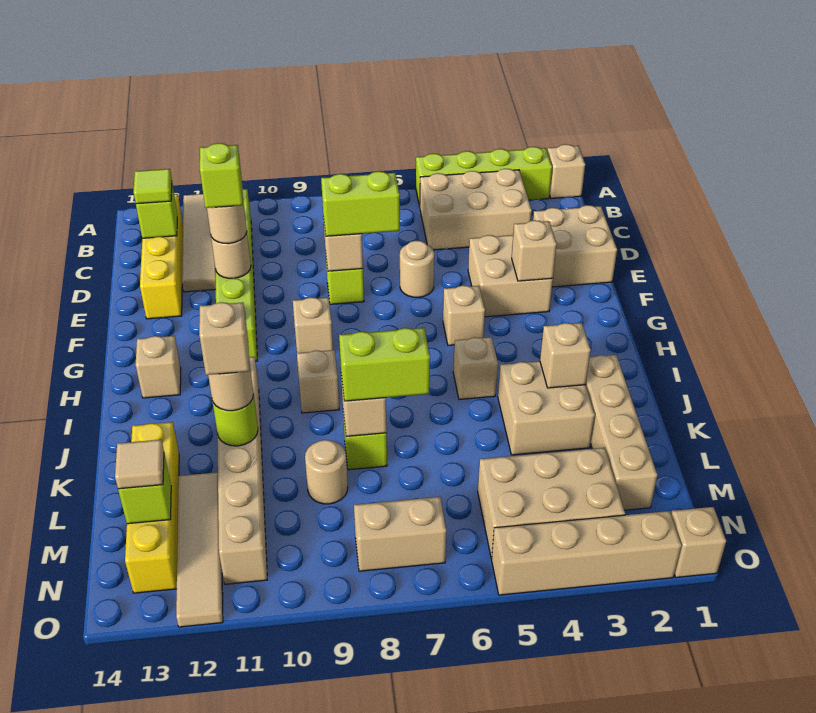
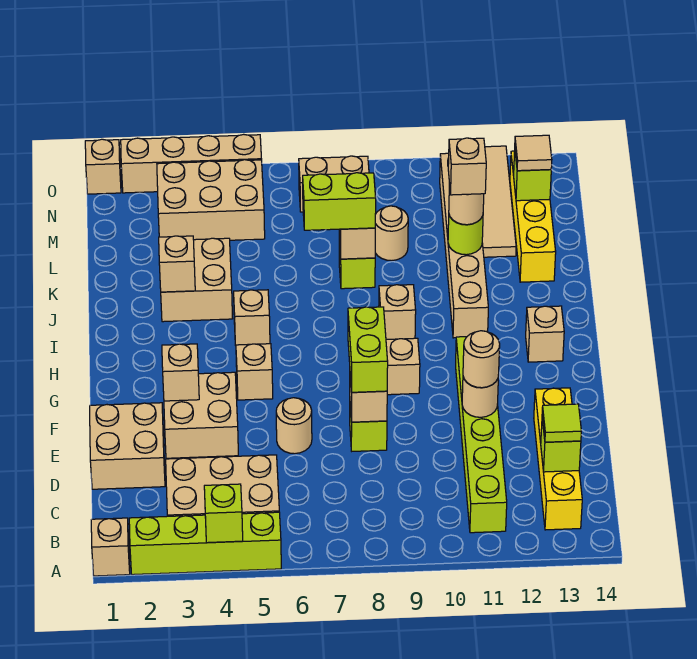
tan tile A12:D12 level 1 -> none
lime brick E7:E8 level 3 -> lime brick E8:F8 level 3
lime brick E11 level 4 -> lime brick A4 level 2
tan brick J2:M2 level 1 -> none

